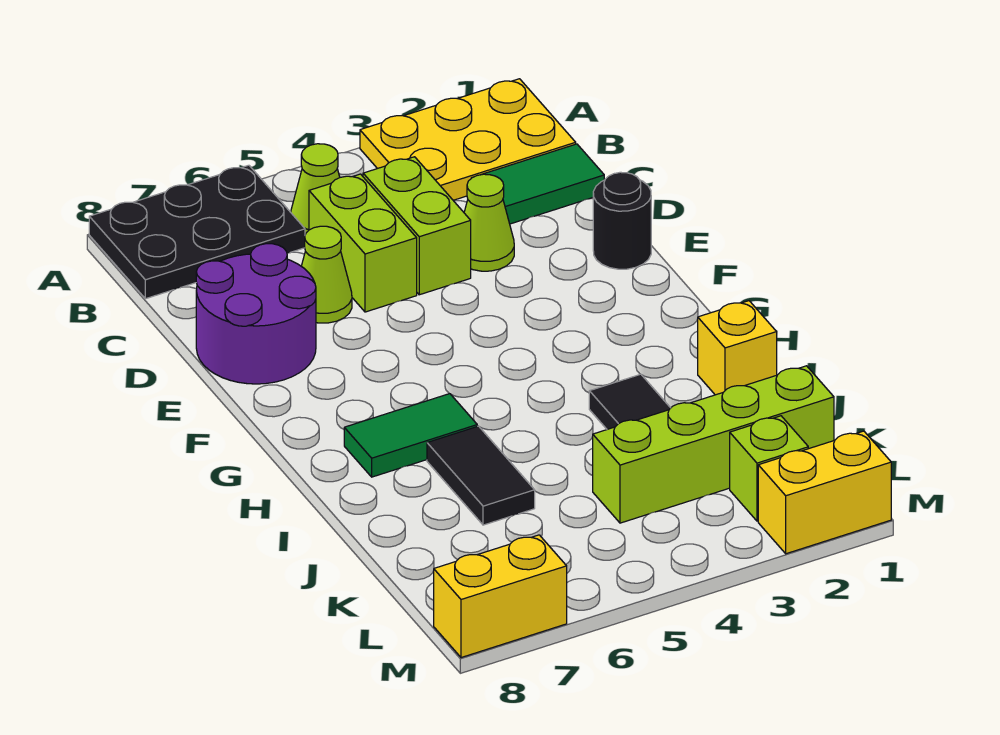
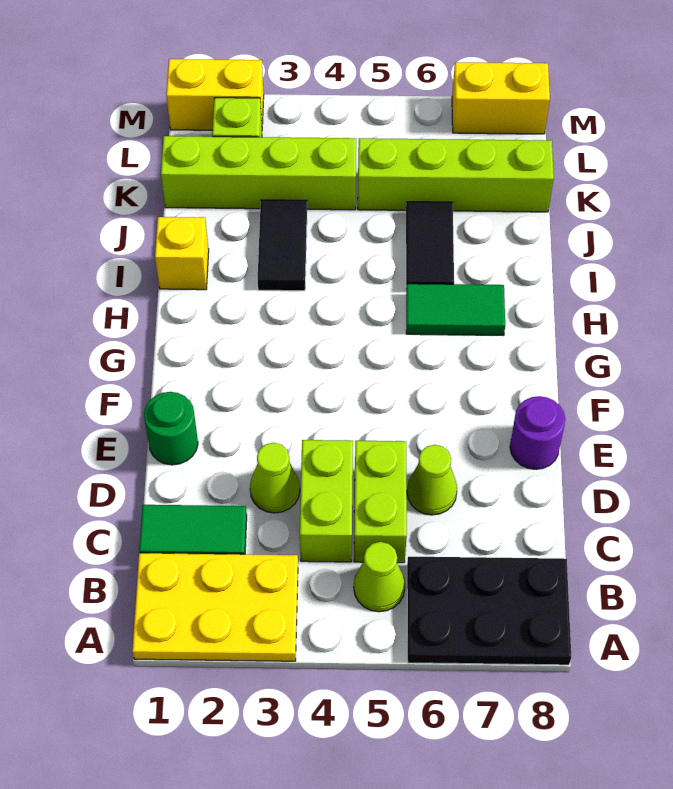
purple round brick D7:E8 level 1 -> purple round brick E8 level 1
black round brick E1 level 1 -> green round brick E1 level 1
none -> lime brick K5:K8 level 1

